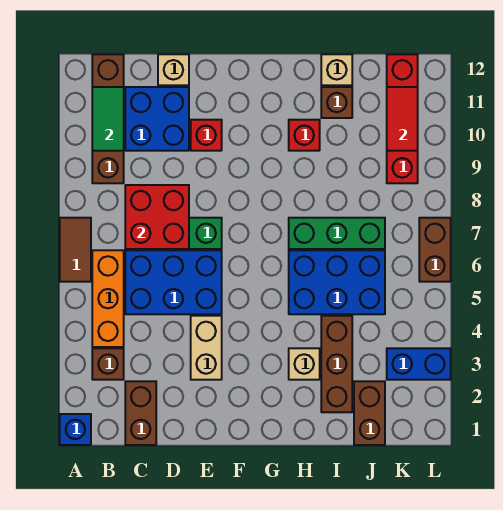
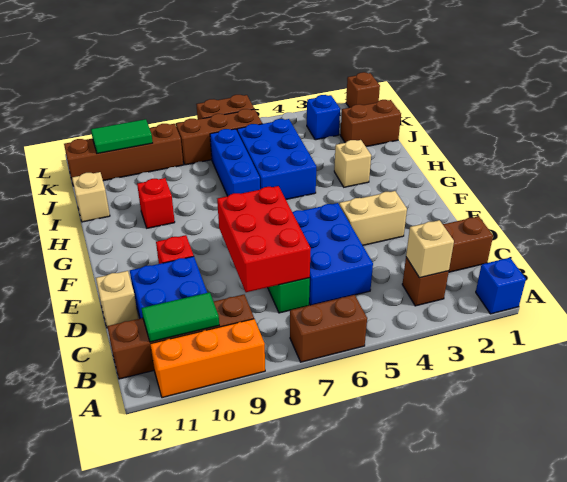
brown tile A6:A7 level 1 -> brown brick A6:A7 level 1
none -> tan brick B3 level 2
orange brick B4:B6 level 1 -> orange brick A9:A11 level 1
red brick C7:D8 level 2 -> red brick C7:E8 level 2
green brick H7:J7 level 1 -> blue brick H7:J7 level 1
brown brick I2:I4 level 1 -> brown brick K6:K8 level 1
brown brick I11 level 1 -> brown brick L1 level 1
blue brick K3:L3 level 1 -> blue brick K3 level 1
red brick K9:K12 level 1 -> brown brick K9:K12 level 1
red tile K10:K11 level 2 -> green tile K10:K11 level 2

